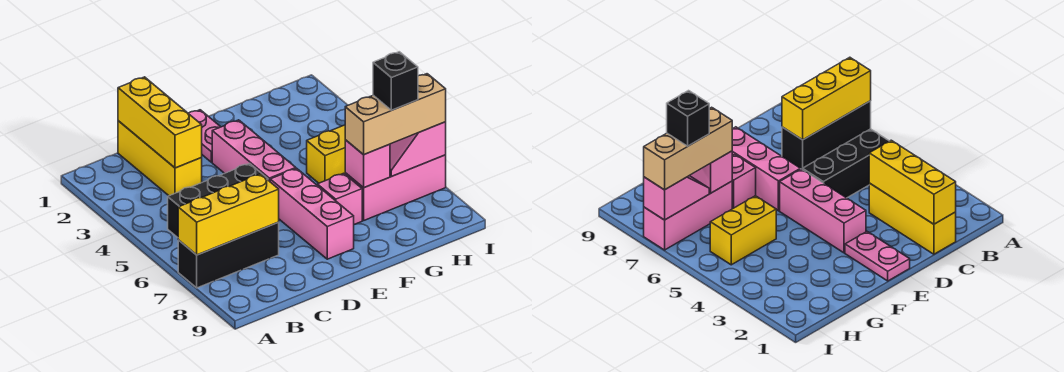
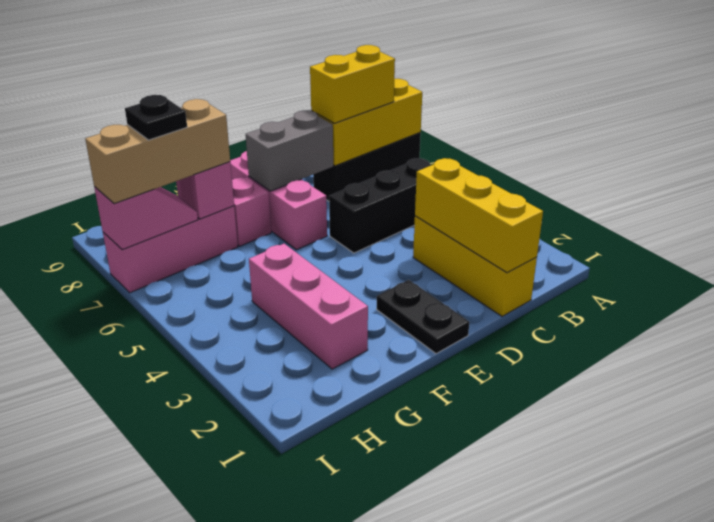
none -> grey brick D7:E7 level 2
pink plate E1:E2 level 1 -> black plate E1:E2 level 1
pink brick E3:E5 level 1 -> pink brick G2:G4 level 1
yellow brick G5:H5 level 1 -> yellow brick B7:C7 level 3
black brick H7 level 4 -> black plate H7 level 4

